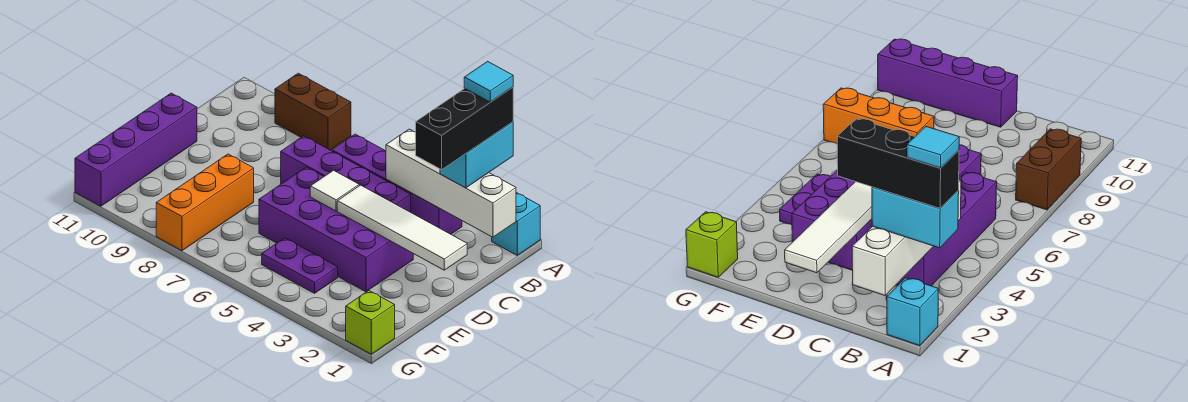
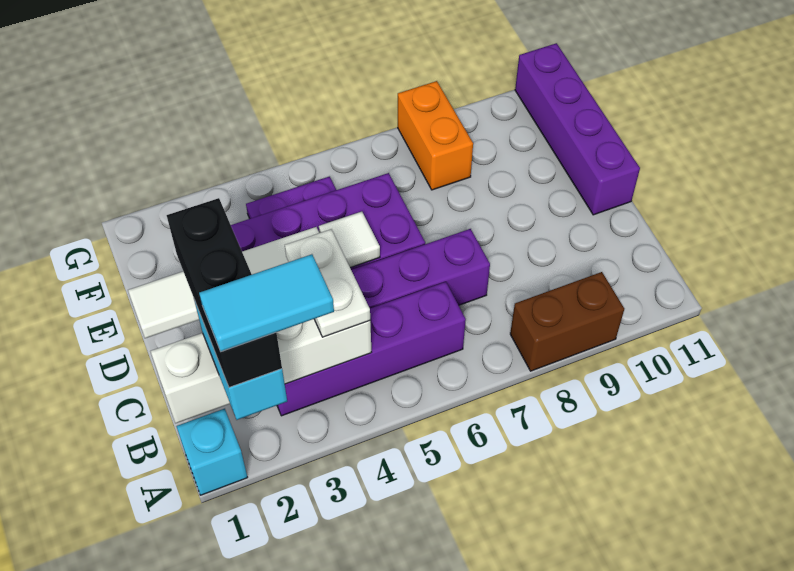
cyan tile A2 level 5 -> cyan tile A2:A3 level 5
none -> white plate B4:C4 level 3
orange brick E8:G8 level 1 -> orange brick F8:G8 level 1
lime brick G1 level 1 -> none

